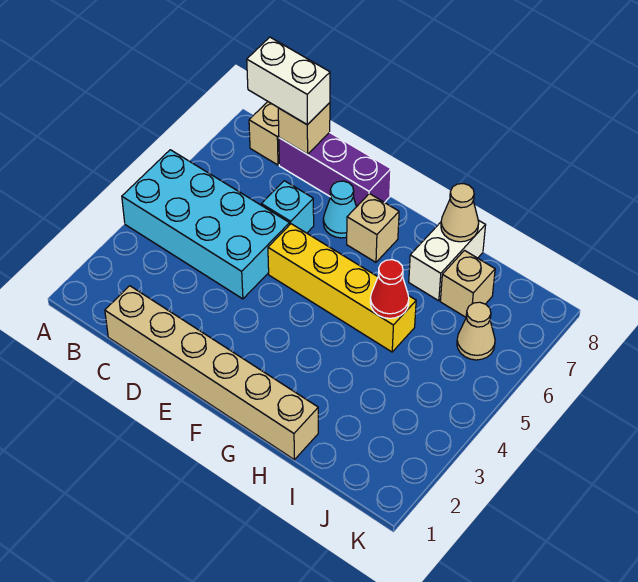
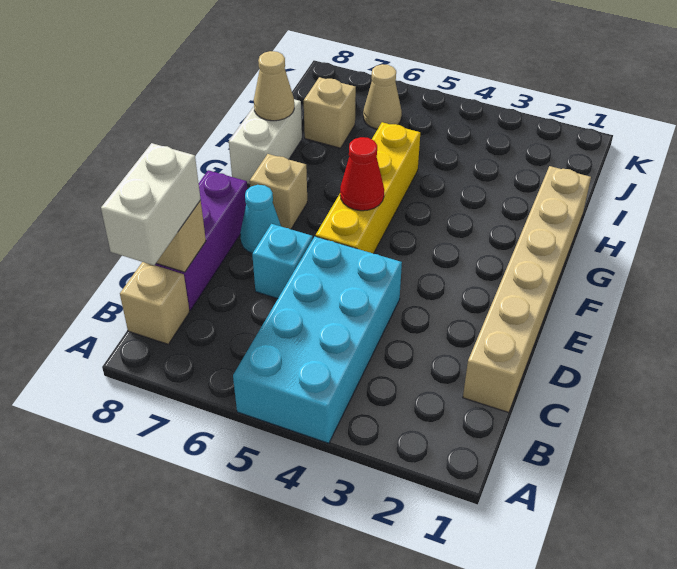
red cone H5 level 2 -> red cone F5 level 2
white brick H7:H8 level 1 -> white brick G8:H8 level 1

